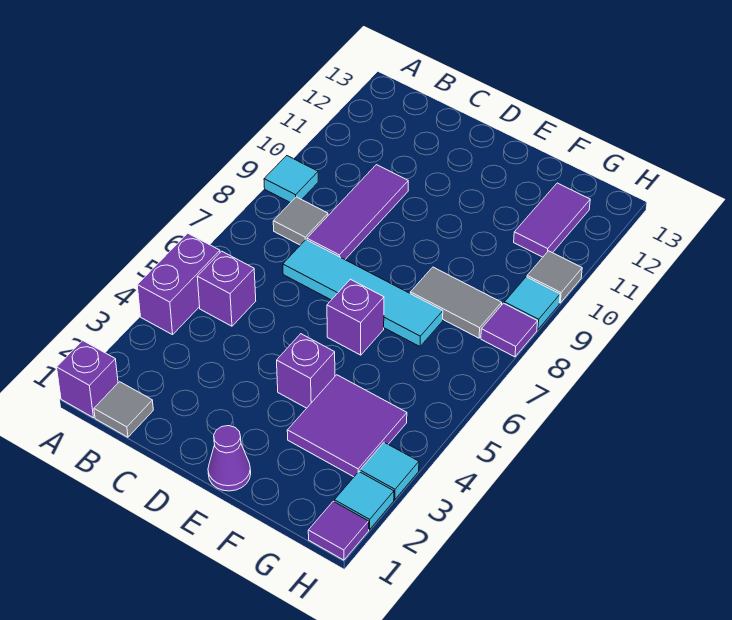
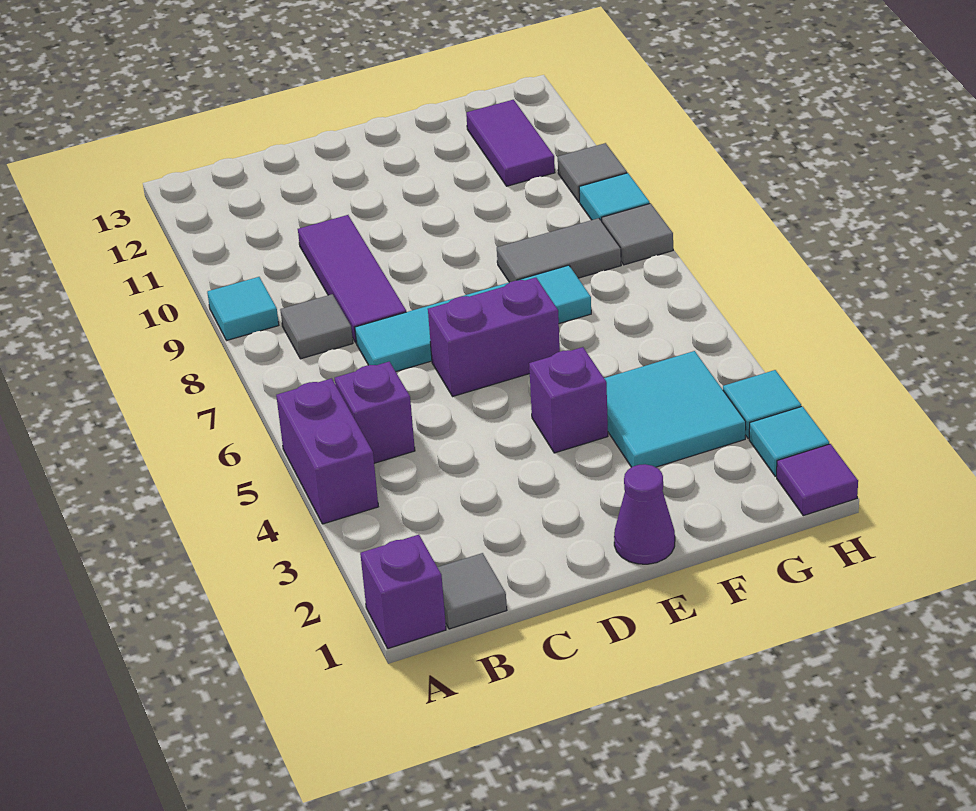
purple brick E6 level 1 -> purple brick D6:E6 level 1
purple tile F3:G4 level 1 -> cyan tile F3:G4 level 1
purple tile H8 level 1 -> grey tile H8 level 1

